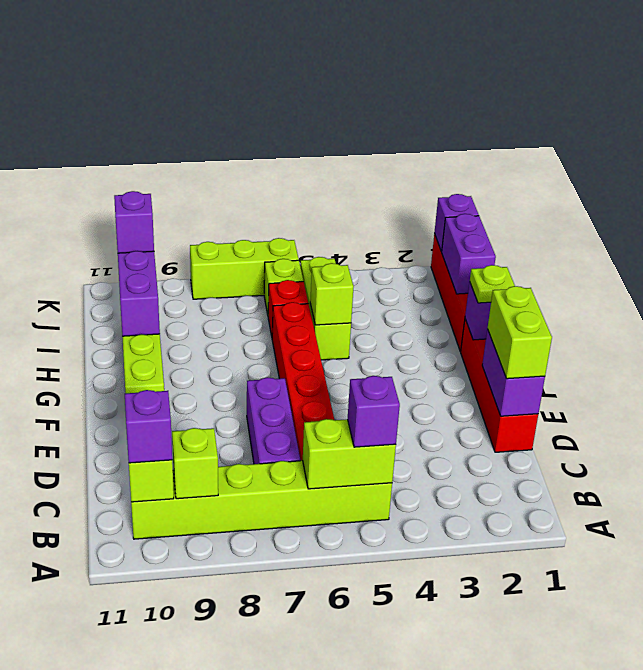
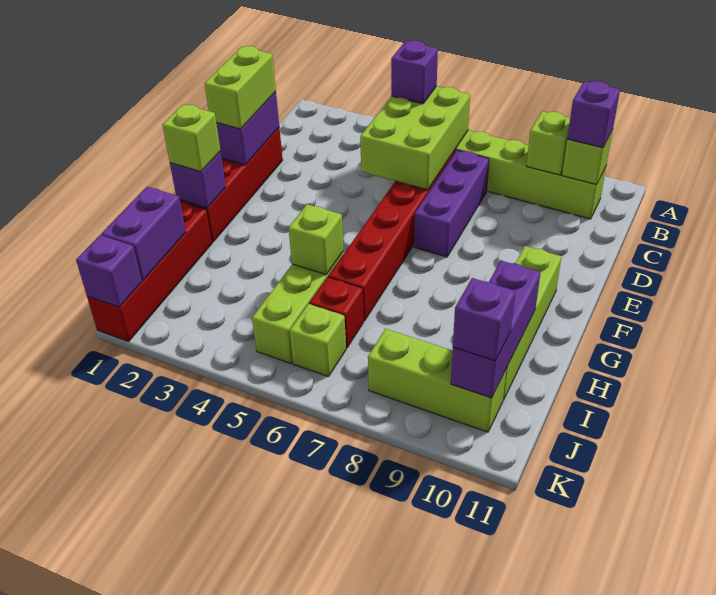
lime brick B5:B6 level 2 -> lime brick B5:D6 level 2
lime plate G1 level 3 -> lime brick G1 level 3
lime brick K6:K8 level 1 -> lime brick J8:J10 level 1

